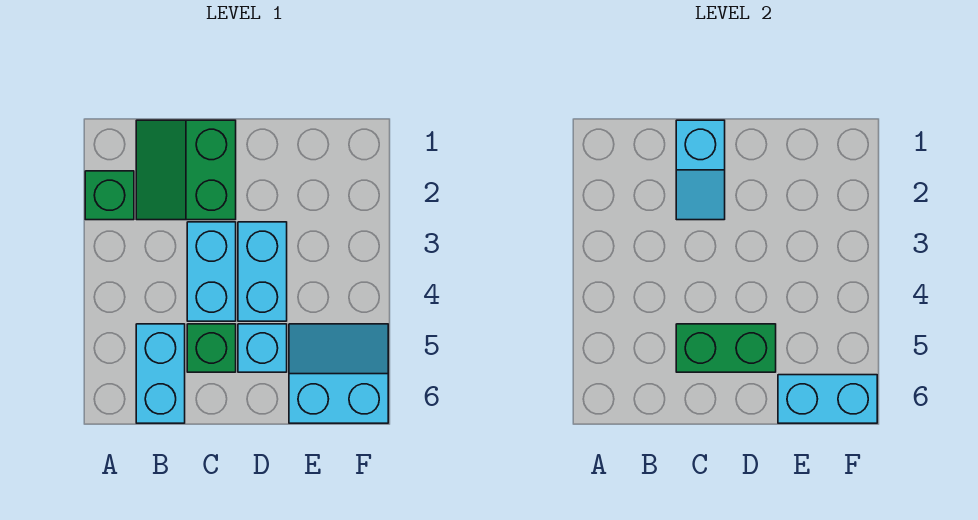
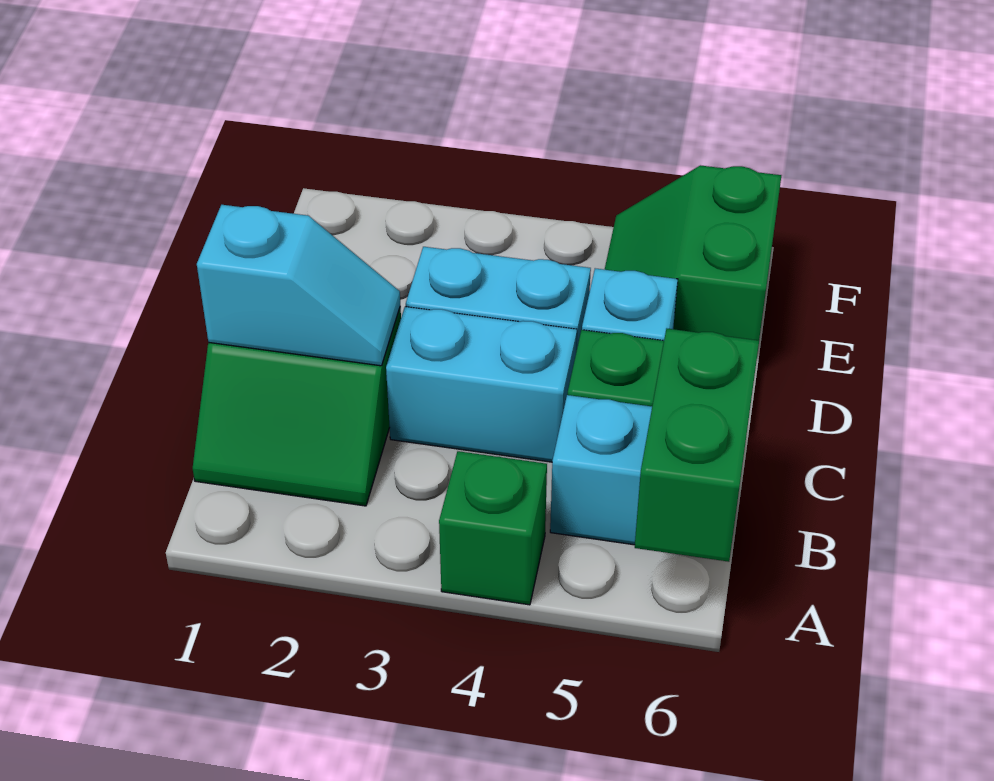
green brick A2 level 1 -> green brick A4 level 1
green brick C5:D5 level 2 -> green brick A6:B6 level 2
cyan slope E5:F6 level 1 top 6 -> green slope E5:F6 level 1 top 6
cyan brick E6:F6 level 2 -> none

